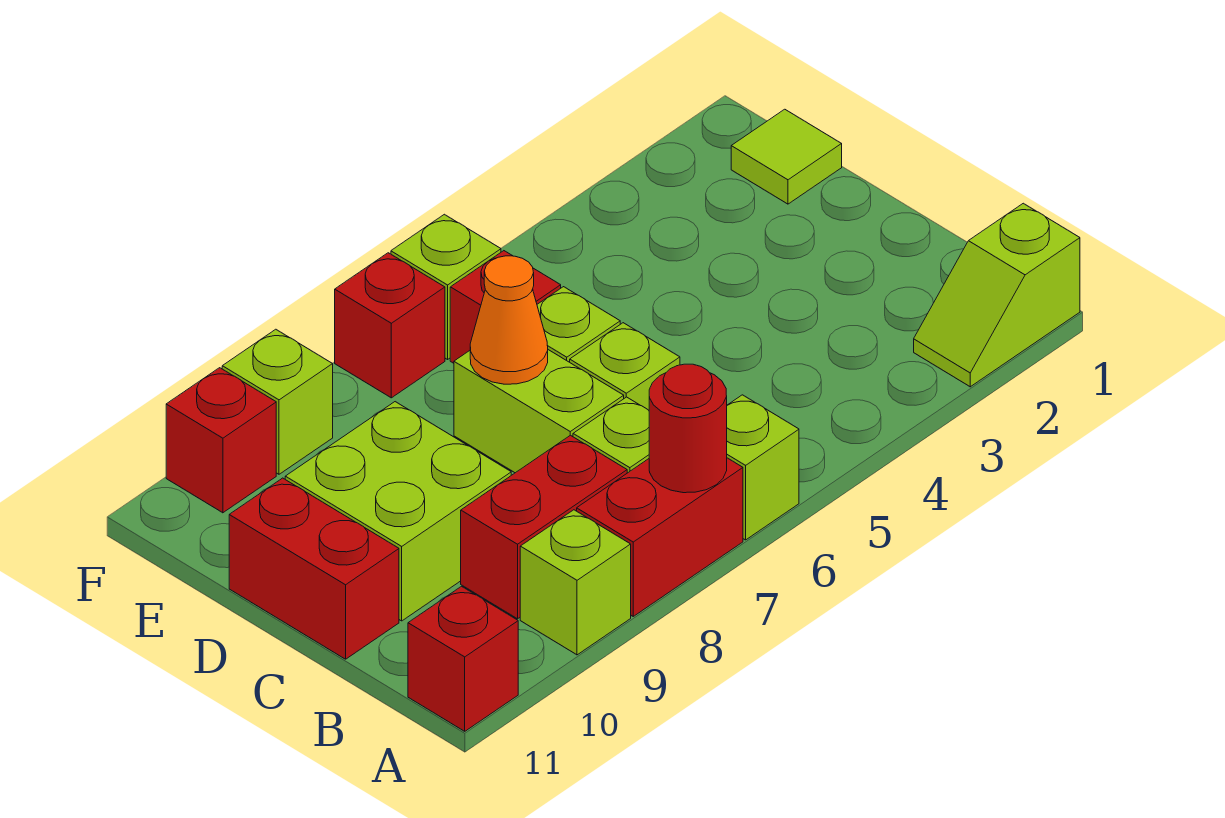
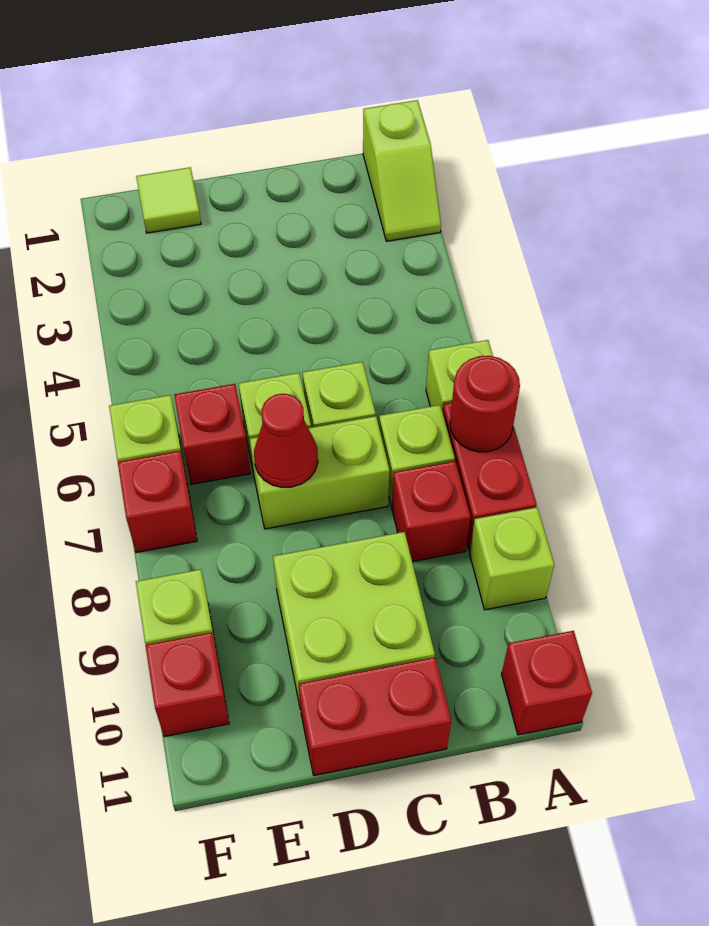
red brick B8:B9 level 1 -> red brick B8 level 1
orange cone D7 level 2 -> red cone D7 level 2

